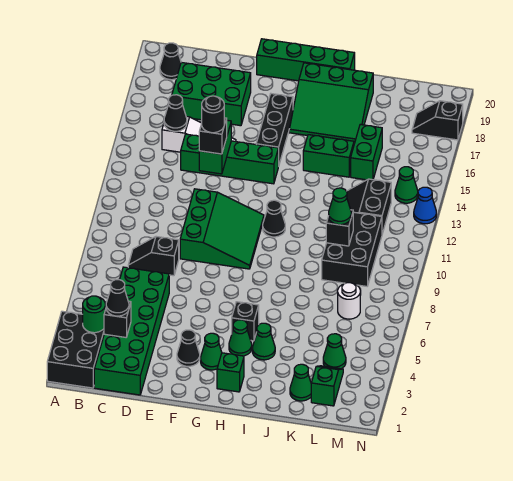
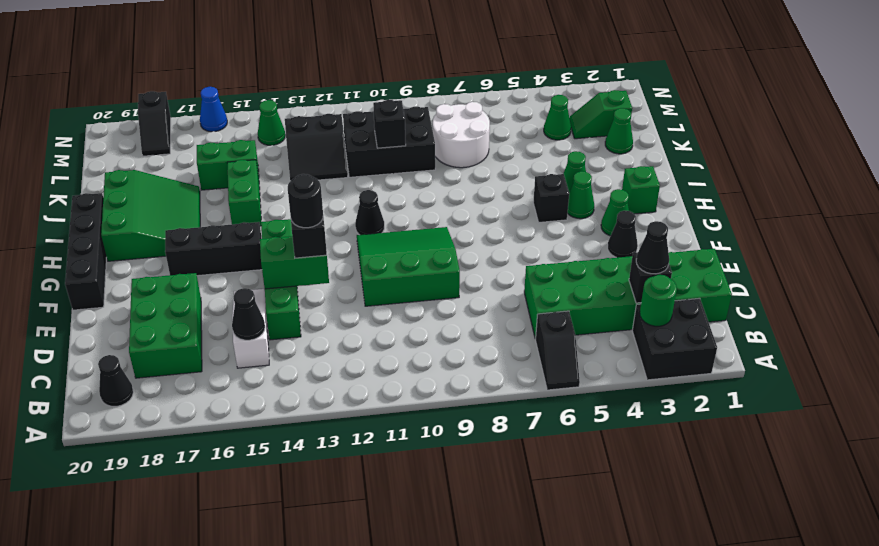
black brick A1:B3 level 1 -> black brick A2:B3 level 1
black slope C8:D8 level 1 top D -> black slope A6:B6 level 1 top B
green brick F20:I20 level 1 -> black brick F20:I20 level 1
green cone K10 level 3 -> none
white round brick L7 level 1 -> white round brick K7:L8 level 1
blue cone N13 level 1 -> blue cone N16 level 1

